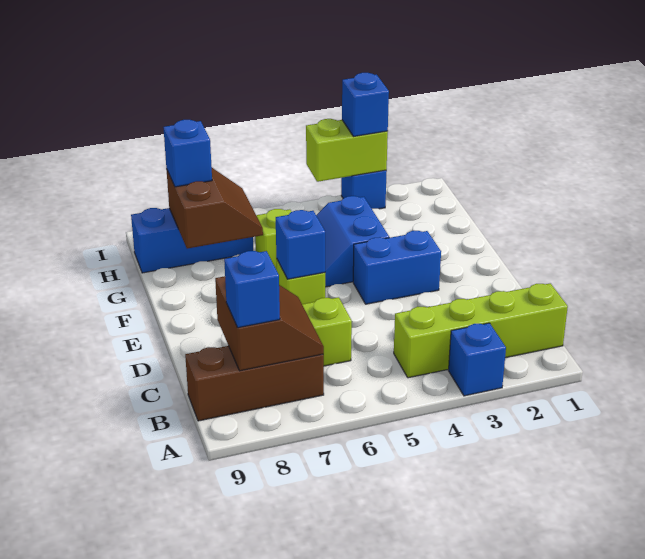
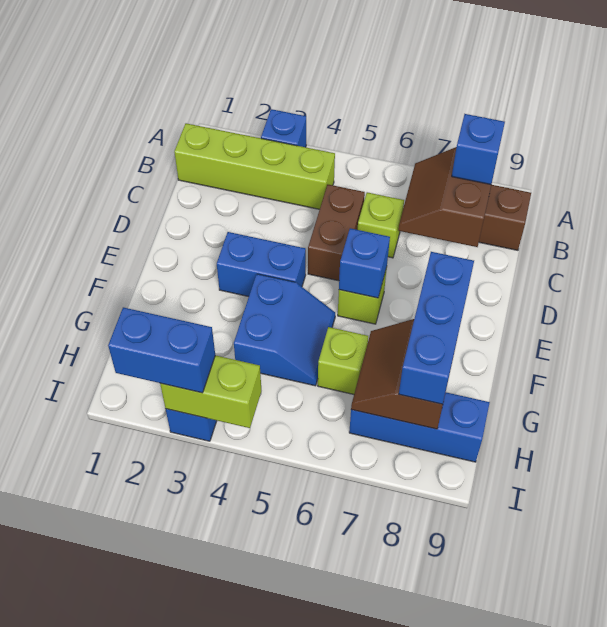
none -> brown brick C5:D5 level 1
blue brick H8 level 3 -> blue brick F8:H8 level 3
blue brick I3 level 3 -> blue brick I2:I3 level 3

